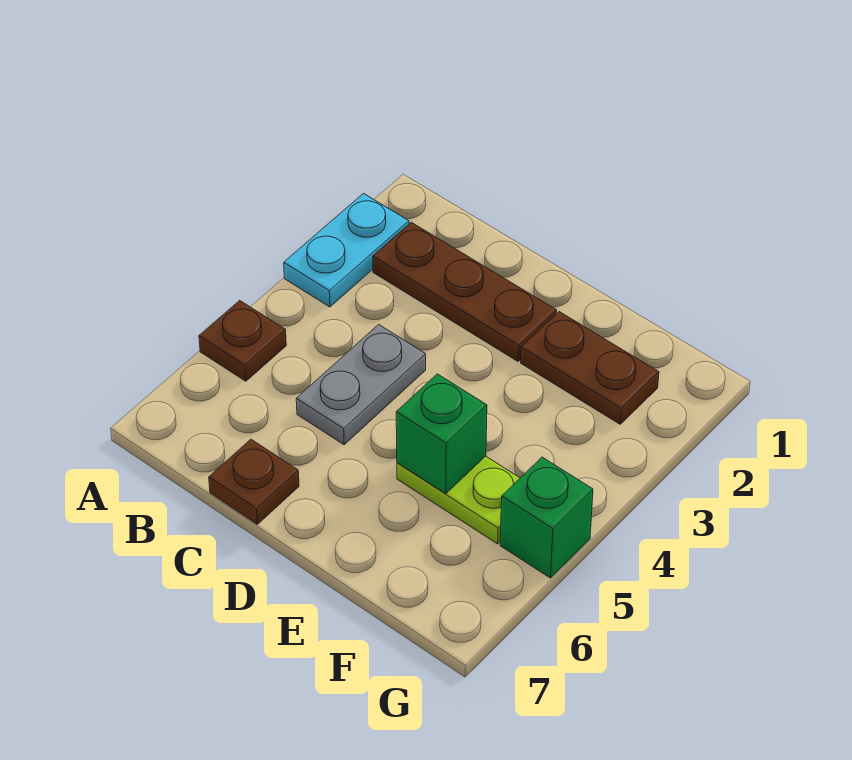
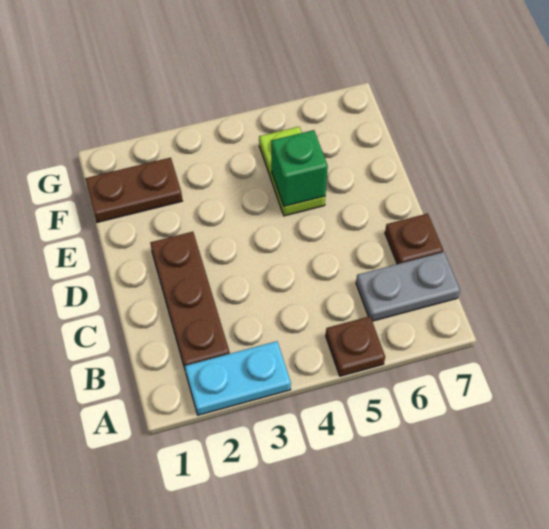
grey plate C4:C5 level 1 -> grey plate B6:B7 level 1
brown plate E2:F2 level 1 -> brown plate F1:F2 level 1
green brick G5 level 1 -> none

